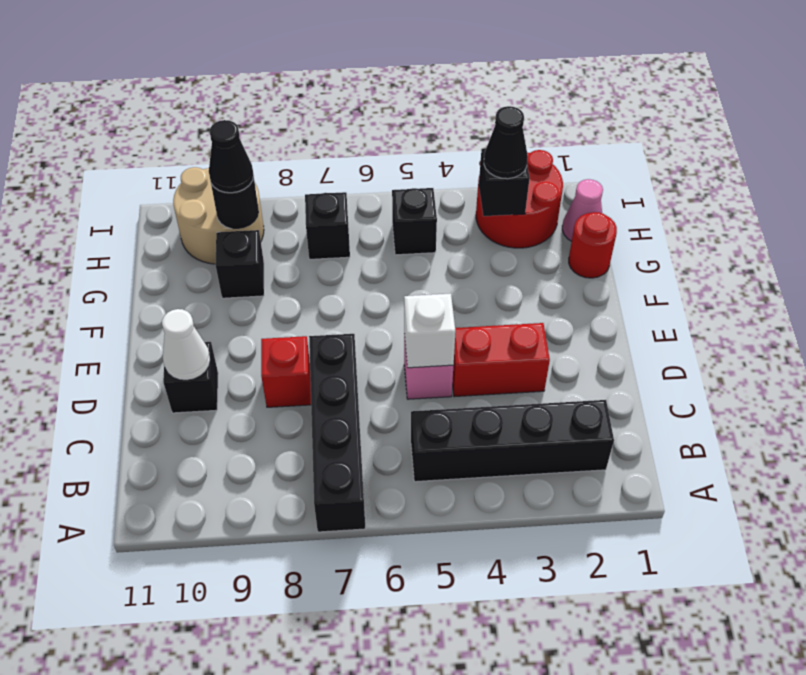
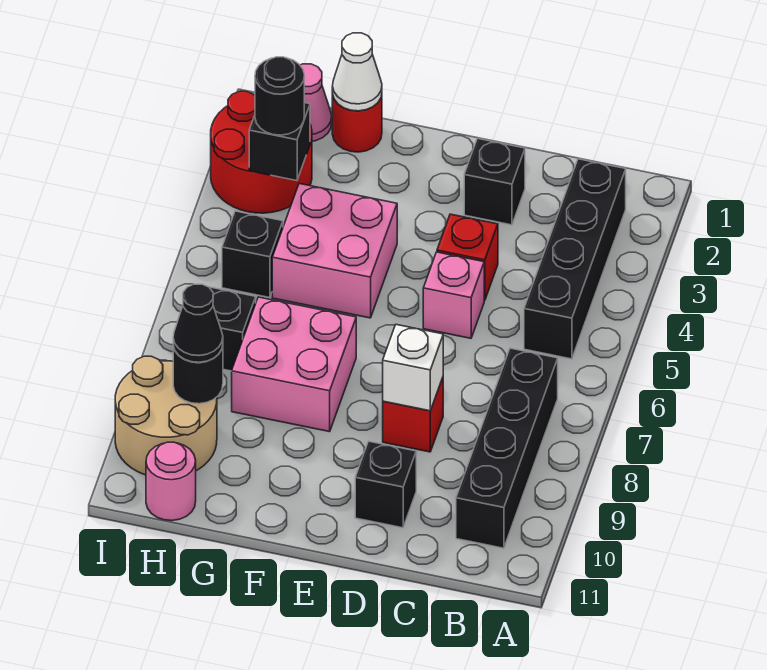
black brick A7:D7 level 1 -> black brick B7:B10 level 1
red brick D3:D4 level 1 -> red brick D4 level 1
white brick D5 level 2 -> white brick D8 level 2
white cone D10 level 2 -> white cone G1 level 2
none -> pink brick F4:G5 level 1
none -> pink brick F7:G8 level 1
black brick G9 level 1 -> black brick D2 level 1
black cone H3 level 3 -> black round brick H3 level 3
none -> pink round brick H11 level 1

